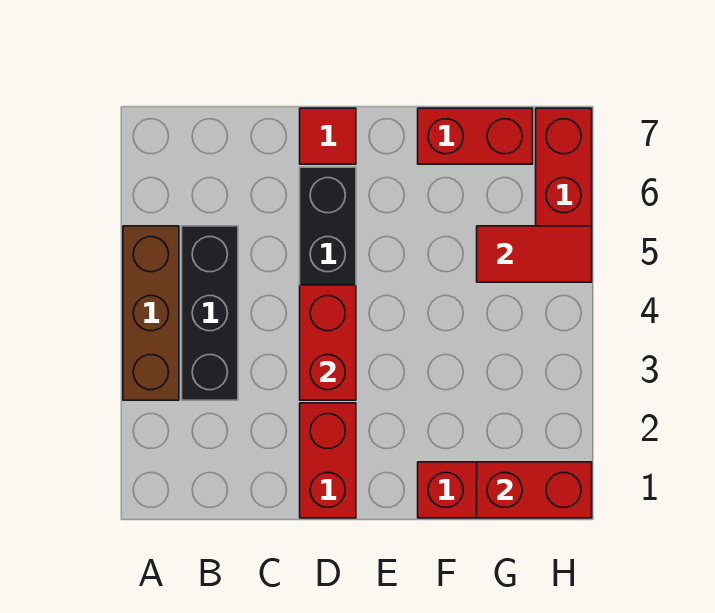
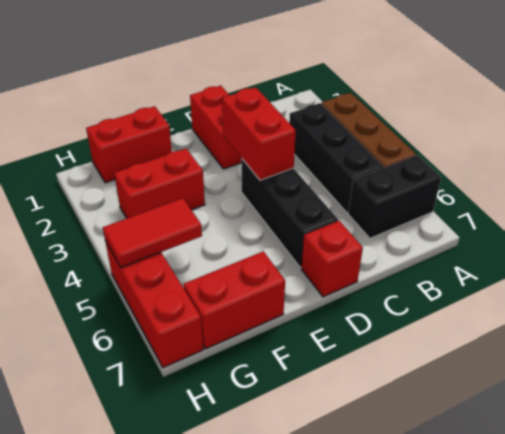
none -> black brick A6:B6 level 1
red tile D7 level 1 -> red brick D7 level 1
red brick G1:H1 level 2 -> red brick F3:G3 level 1

